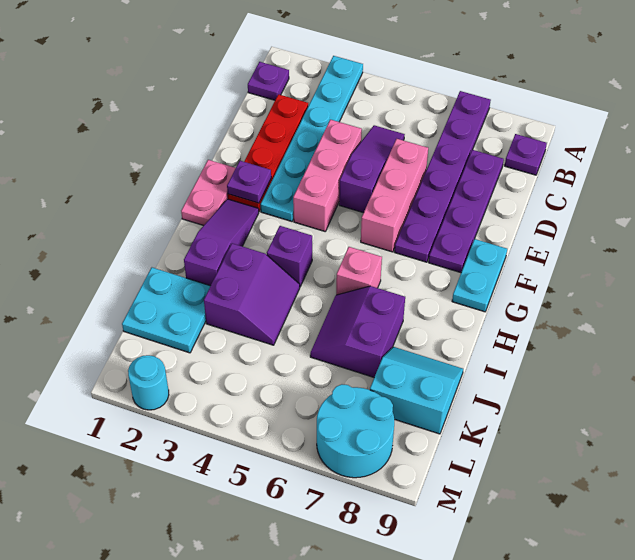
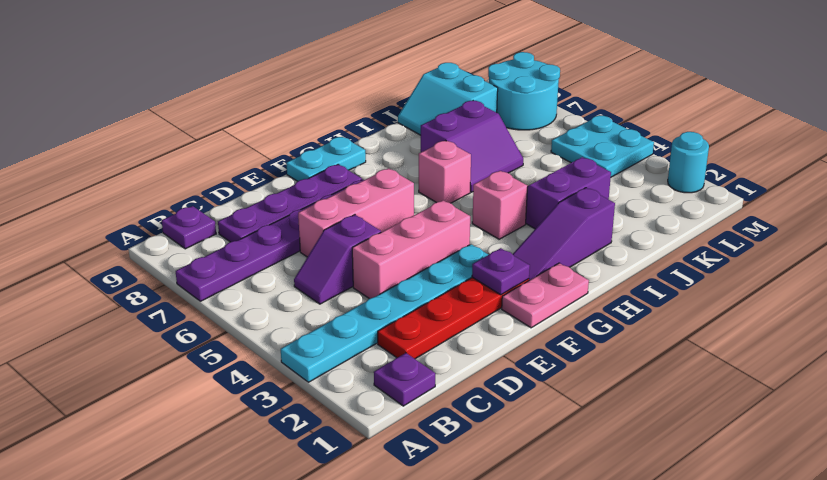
purple slope C5:E5 level 1 top E -> purple slope C5:D5 level 1 top D
purple brick H4 level 1 -> pink brick H4 level 1
cyan plate J1:K2 level 1 -> cyan plate L4:M5 level 1

